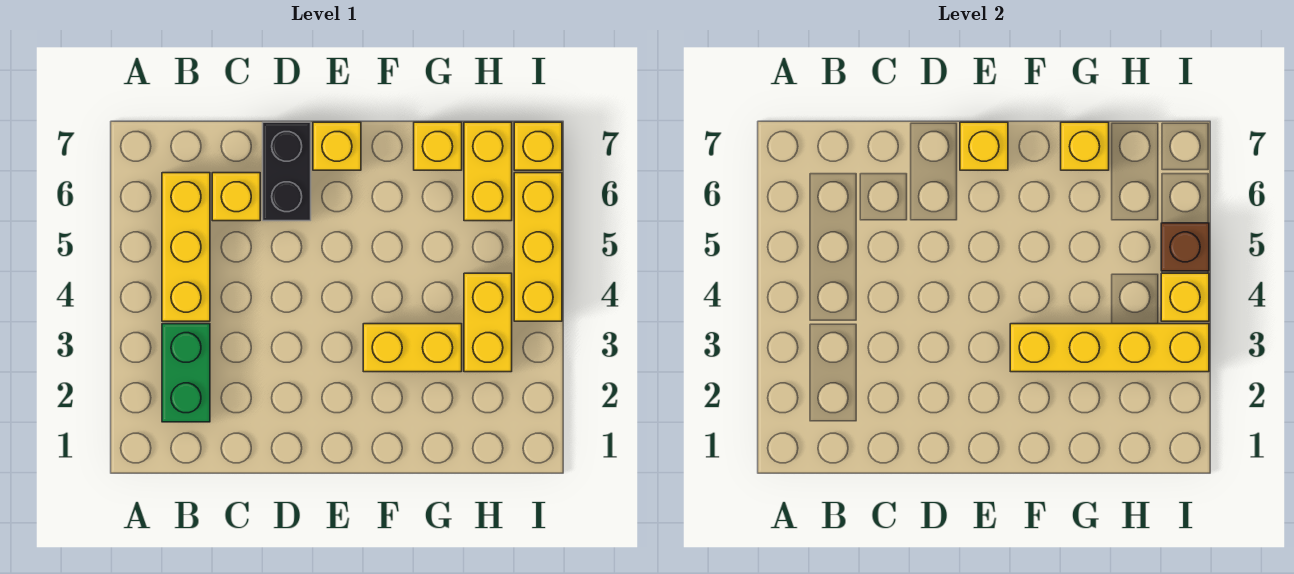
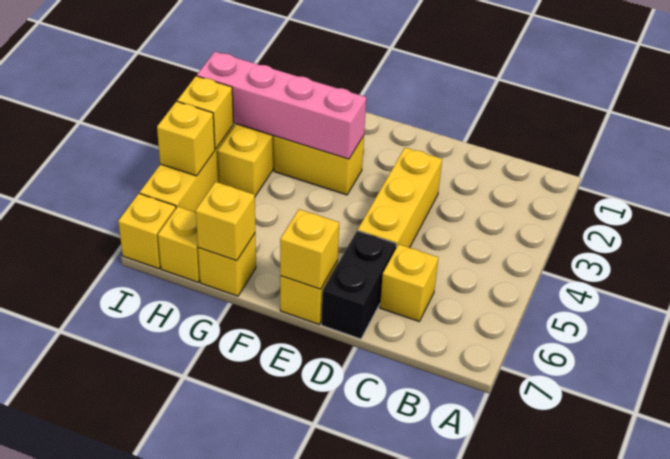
green brick B2:B3 level 1 -> none
yellow brick B4:B6 level 1 -> yellow brick D3:D5 level 1
yellow brick F3:I3 level 2 -> pink brick F3:I3 level 2
yellow brick H6:H7 level 1 -> yellow brick H7 level 1
brown brick I5 level 2 -> yellow brick I5 level 2

